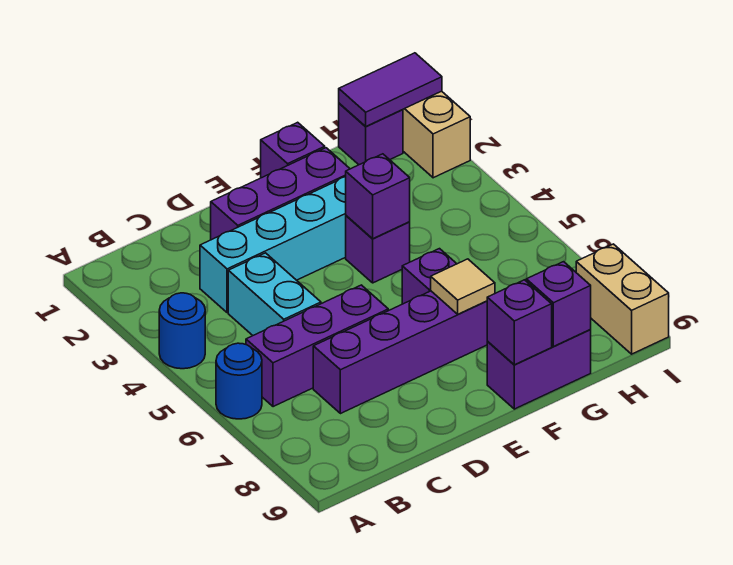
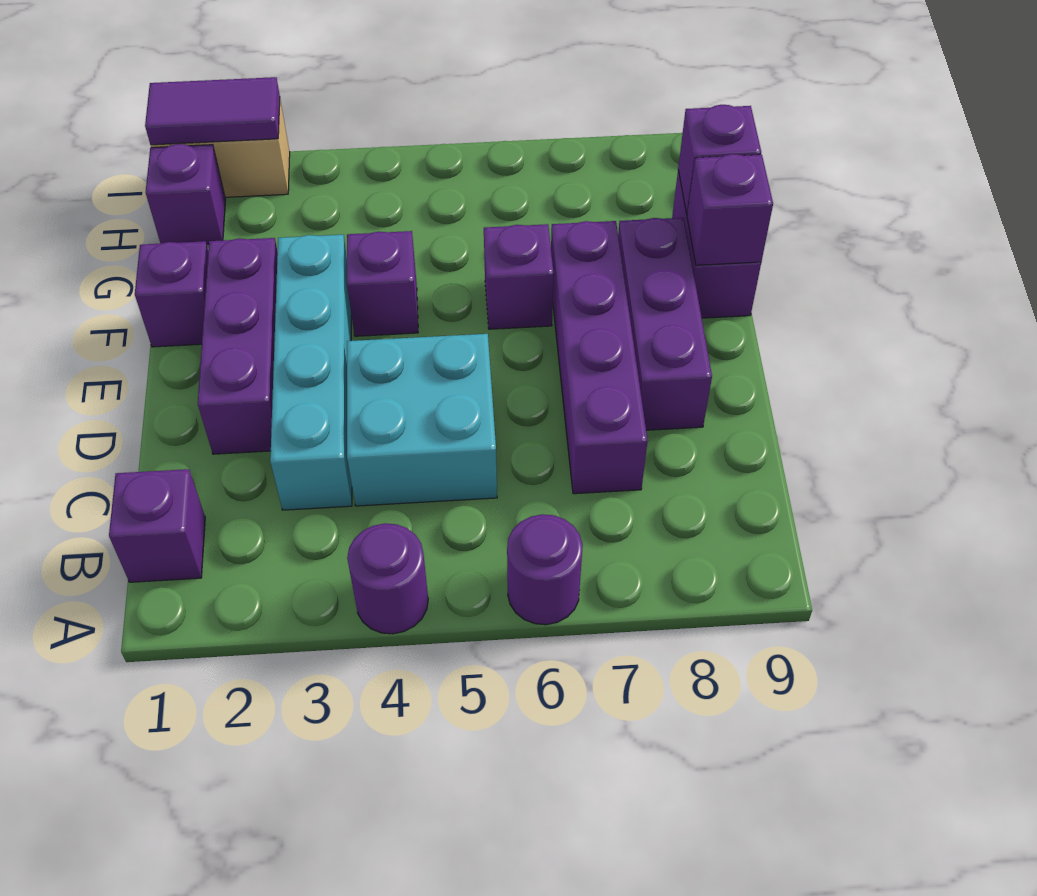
blue round brick A4 level 1 -> purple round brick A4 level 1
blue round brick A6 level 1 -> purple round brick A6 level 1
purple brick B6:D6 level 1 -> purple brick D8:F8 level 1
cyan brick C4:C5 level 1 -> cyan brick C4:D5 level 1
purple brick F4 level 2 -> purple brick B1 level 1
tan tile F7 level 2 -> none
purple tile H1:I1 level 2 -> purple tile I1:I2 level 2
tan brick I8:I9 level 1 -> none

